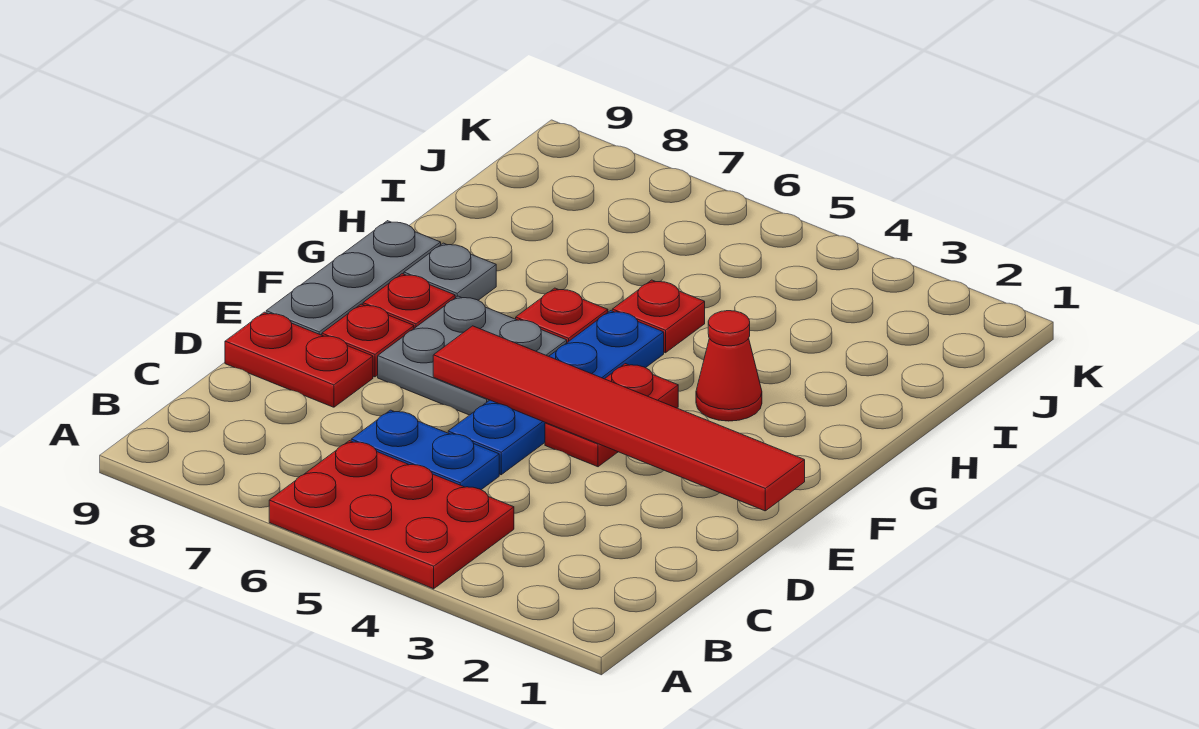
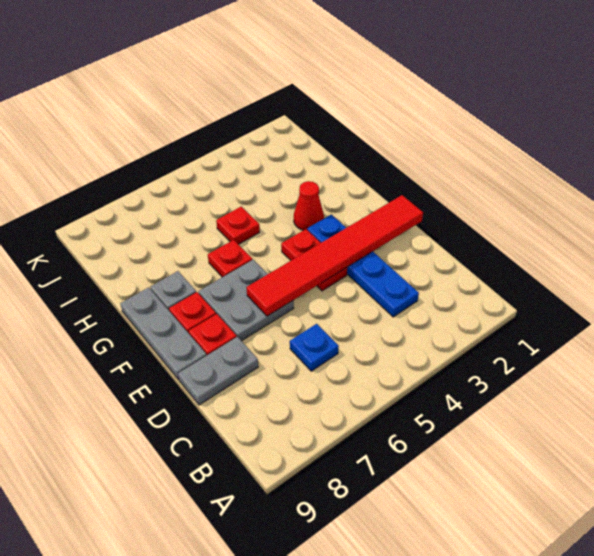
red plate A4:B6 level 1 -> none
blue plate C5:C6 level 1 -> blue plate C6 level 1
blue plate D5:G5 level 1 -> blue plate C3:F3 level 1
red plate D8:D9 level 1 -> grey plate D8:D9 level 1

